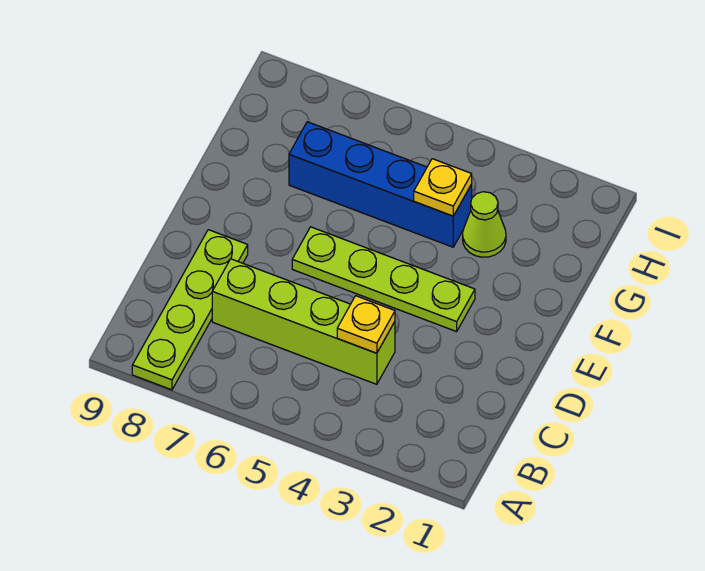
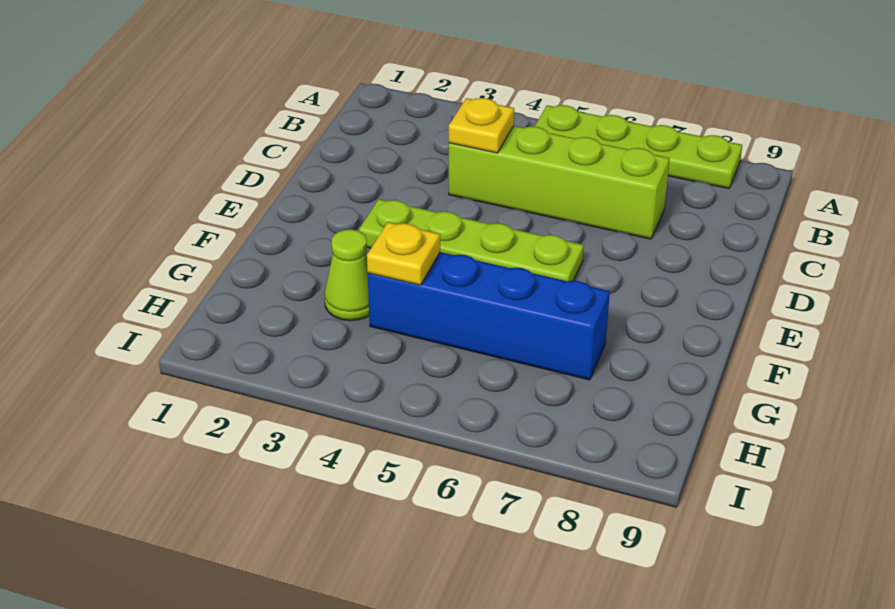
lime plate A8:D8 level 1 -> lime plate A5:A8 level 1

